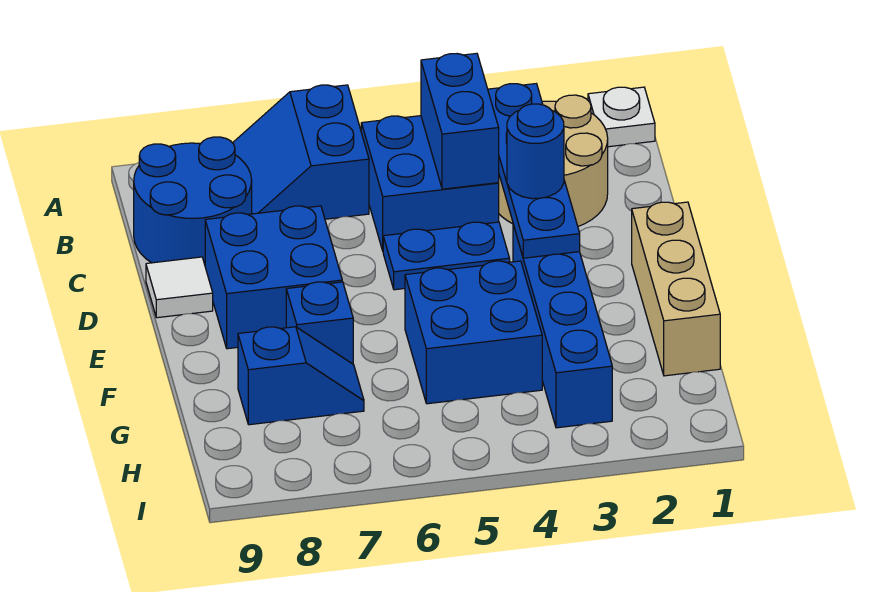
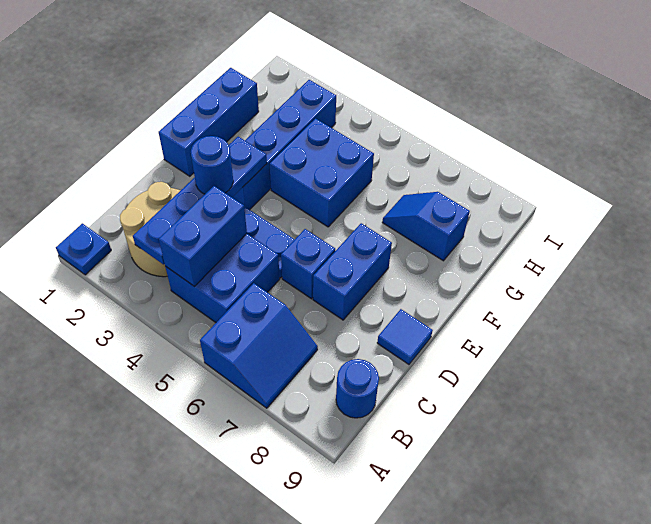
white plate A1 level 1 -> blue plate A1 level 1
blue round brick B8:C9 level 1 -> blue round brick B9 level 1
blue brick D7:E8 level 1 -> blue brick D7:E7 level 1
white tile D9 level 1 -> blue tile D9 level 1
tan brick E1:G1 level 1 -> blue brick E1:G1 level 1
blue brick F7 level 1 -> blue brick D6 level 1

